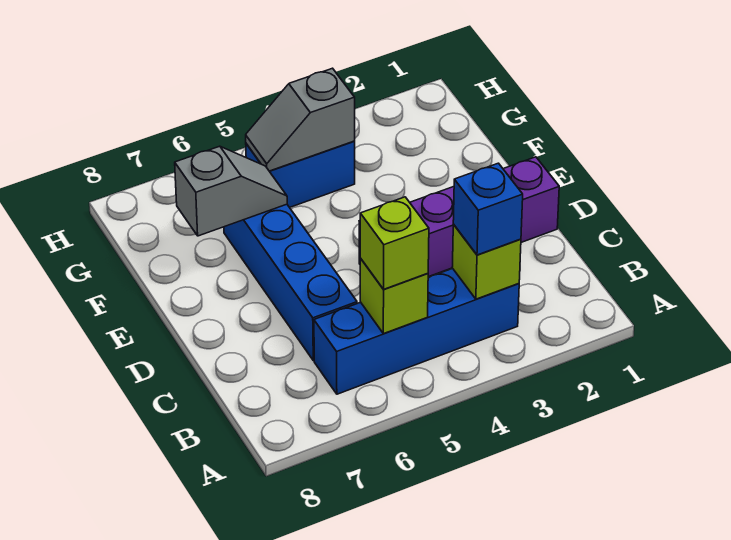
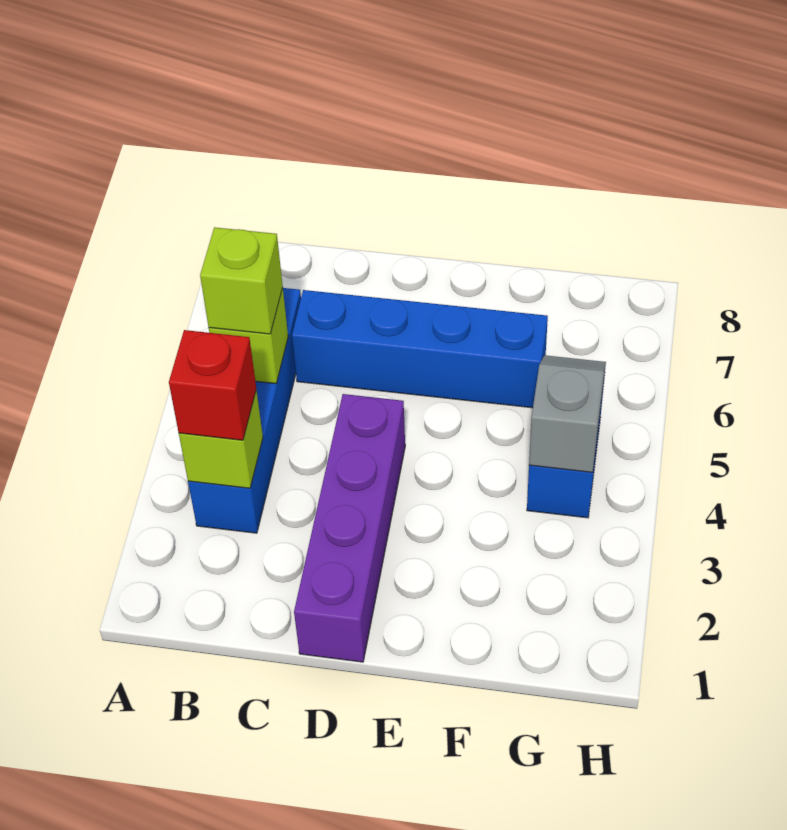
blue brick B3 level 3 -> red brick B3 level 3
grey slope F6:F7 level 2 top 7 -> none

